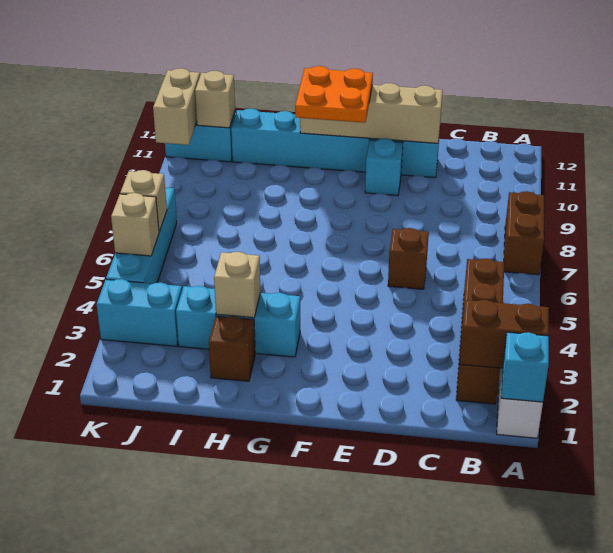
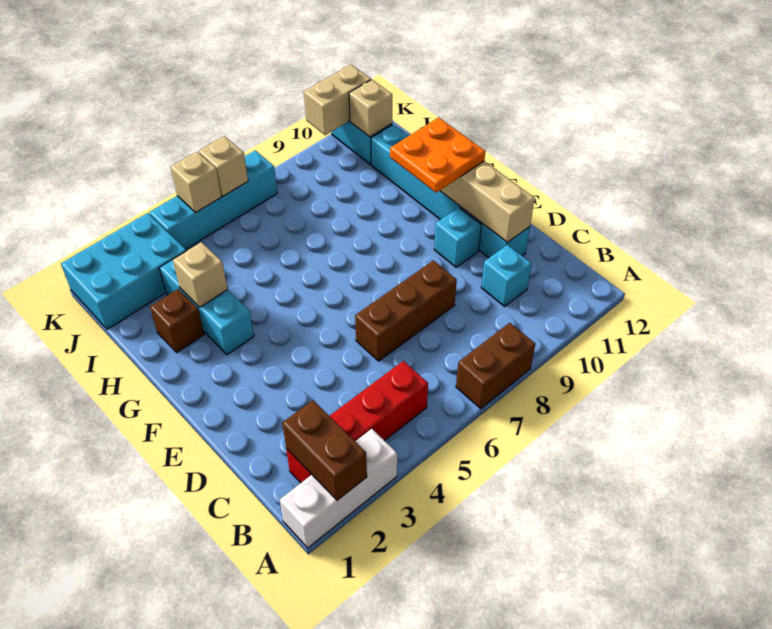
cyan brick A1 level 2 -> cyan brick C10 level 1
brown brick B2:B5 level 1 -> red brick B2:B5 level 1
brown brick D6 level 1 -> brown brick D6:D8 level 1
cyan brick J3:K3 level 1 -> cyan brick J1:K3 level 1

